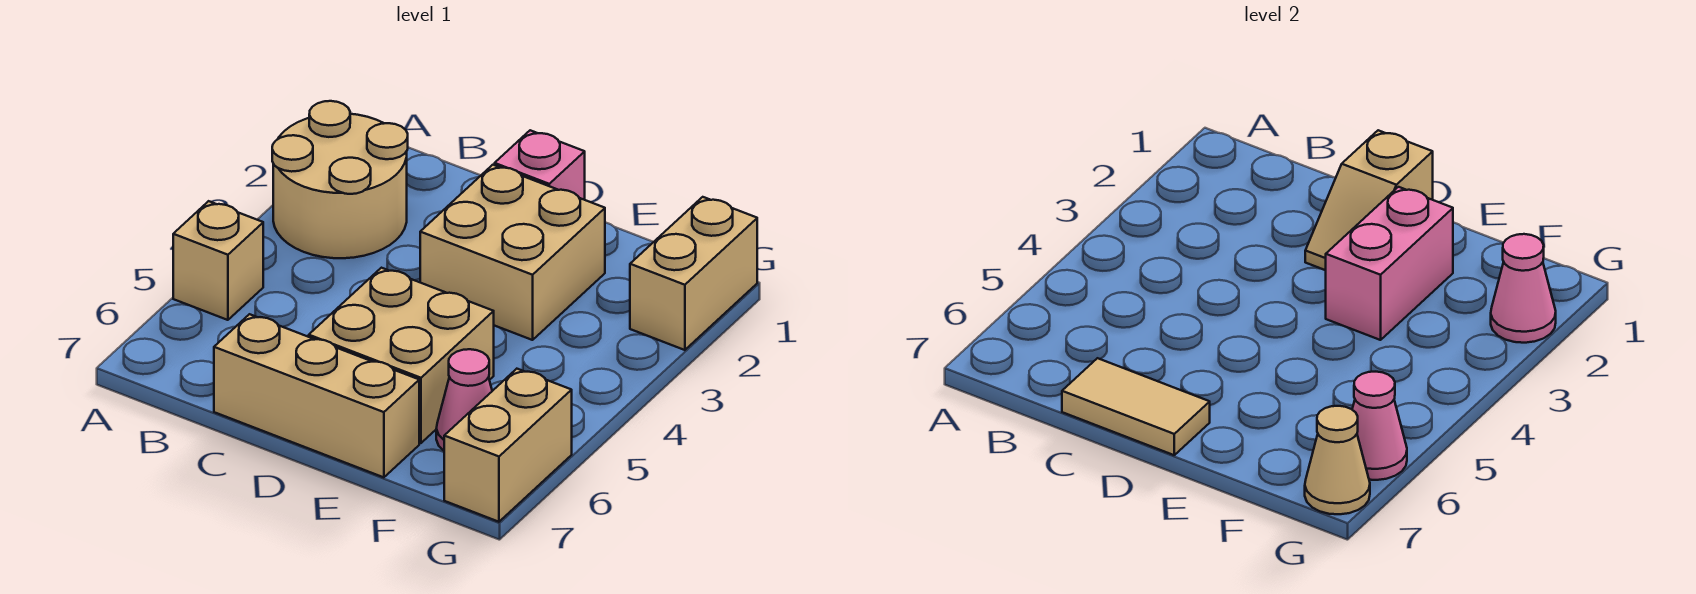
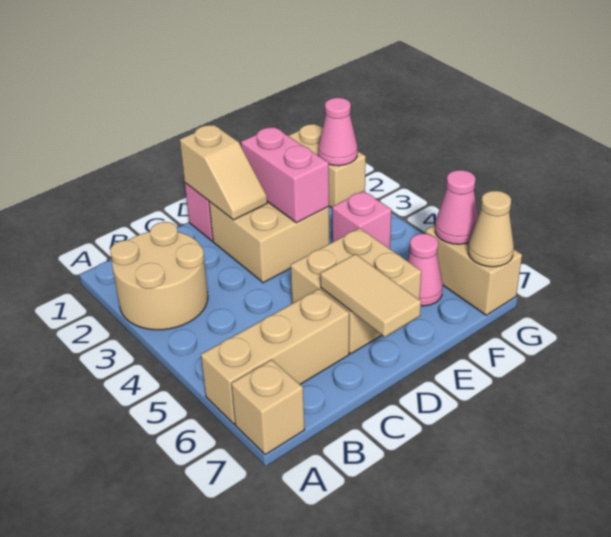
tan brick A5 level 1 -> tan brick A7 level 1
tan brick C7:E7 level 1 -> tan brick A6:C6 level 1
tan tile C7:D7 level 2 -> tan tile D6:D7 level 2
none -> pink brick F4 level 1

